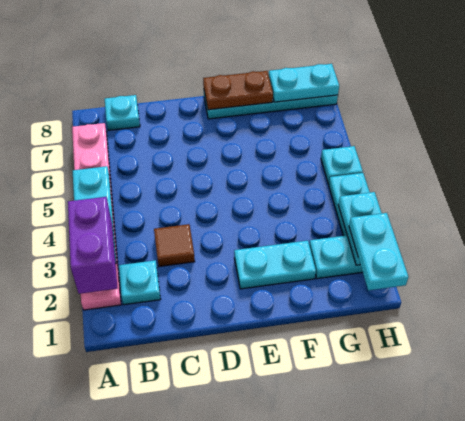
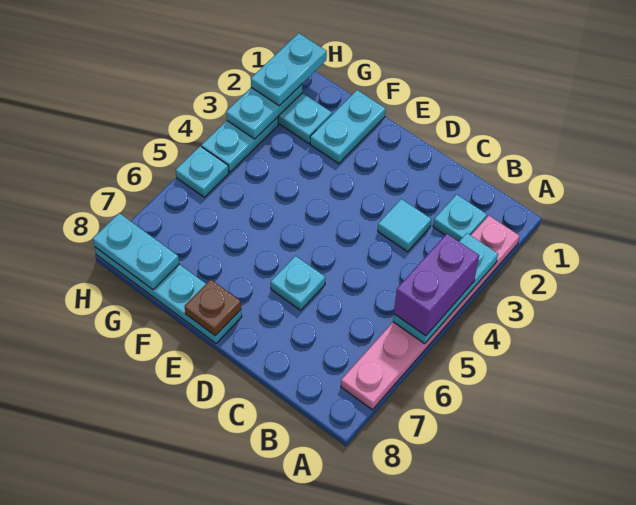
purple brick A2:A3 level 3 -> purple brick A4:A5 level 3
cyan plate B8 level 1 -> cyan plate D6 level 1
brown tile C3 level 1 -> cyan tile C3 level 1
cyan plate E2:F2 level 1 -> cyan plate F1:F2 level 1
brown plate E8:F8 level 2 -> brown plate E8 level 2

